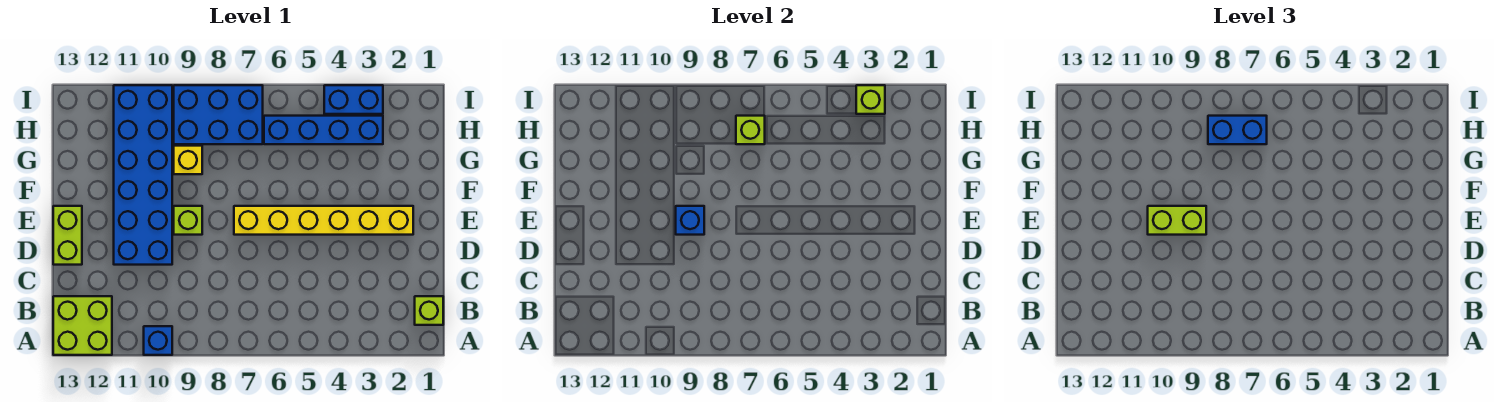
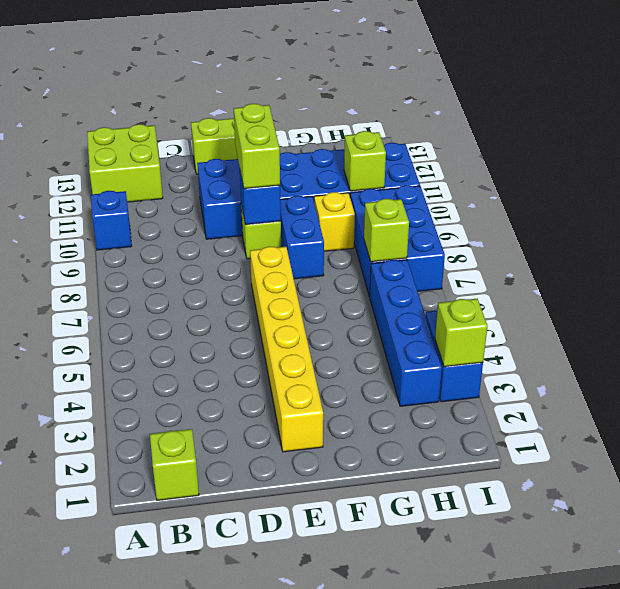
blue brick H7:H8 level 3 -> blue brick F8:F9 level 1
none -> lime brick H10 level 2

